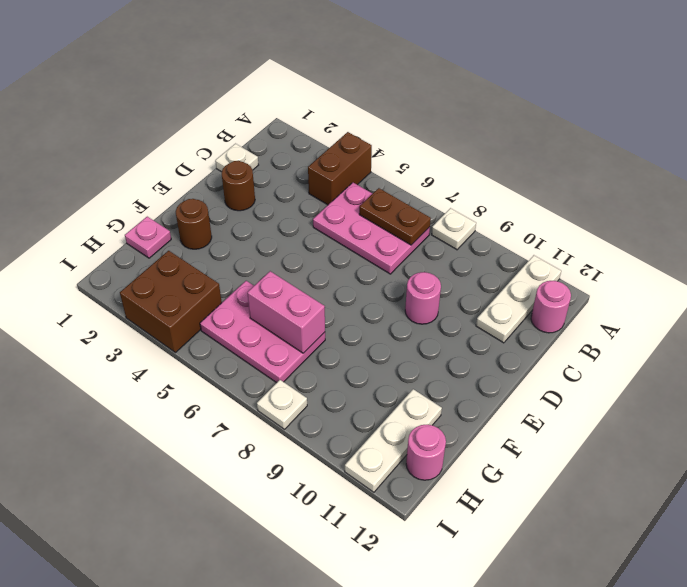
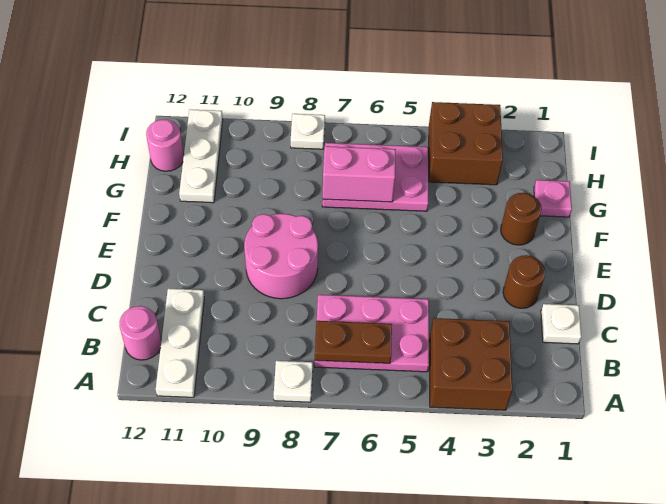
brown brick A4:B4 level 1 -> brown brick A3:B4 level 1
pink round brick D9 level 1 -> pink round brick D8:E9 level 1

